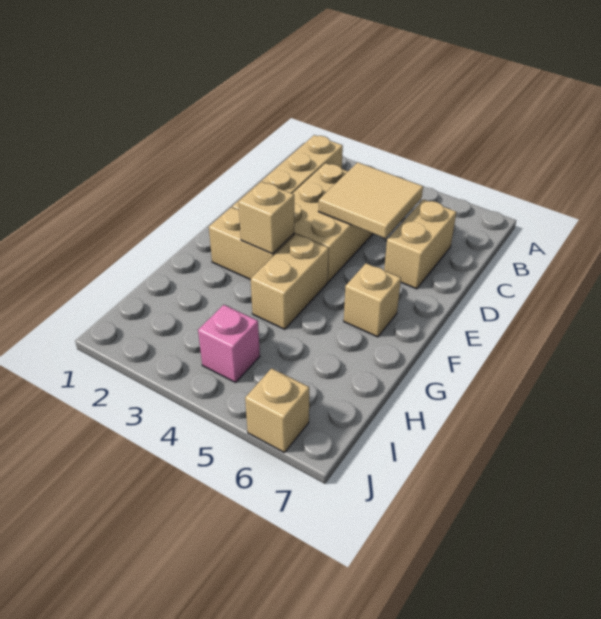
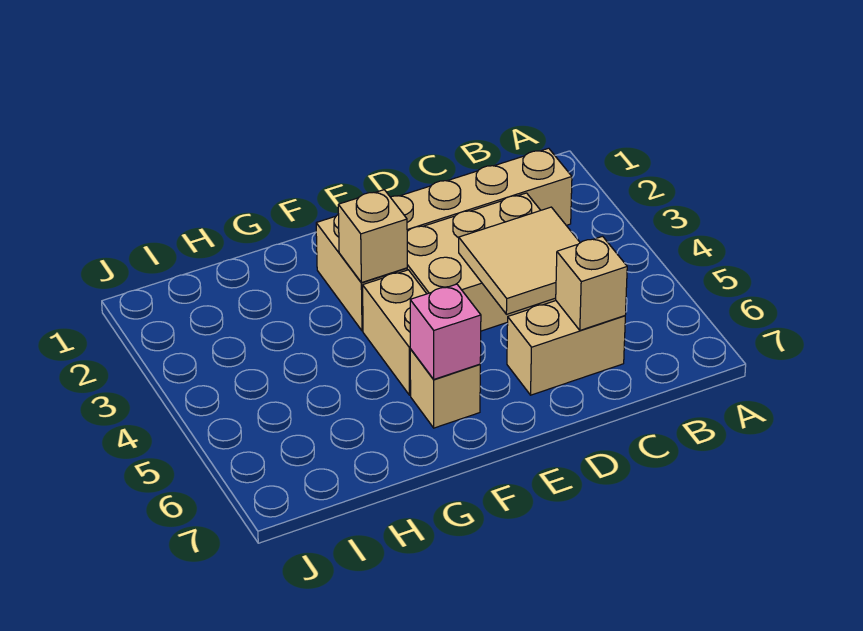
tan brick F4:G4 level 1 -> tan brick F4:F5 level 1
pink brick I4 level 1 -> pink brick F6 level 2
tan brick J6 level 1 -> tan brick C6 level 2

